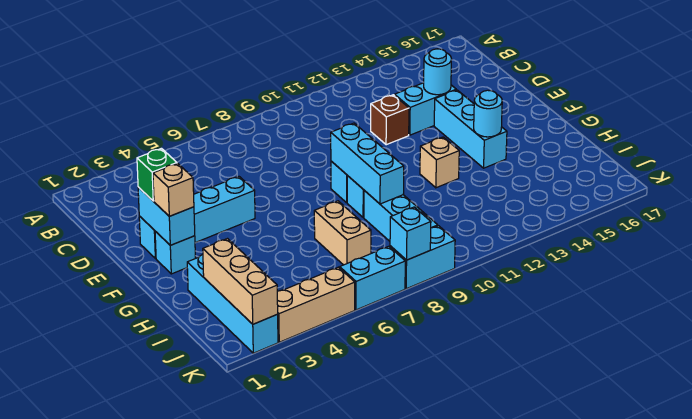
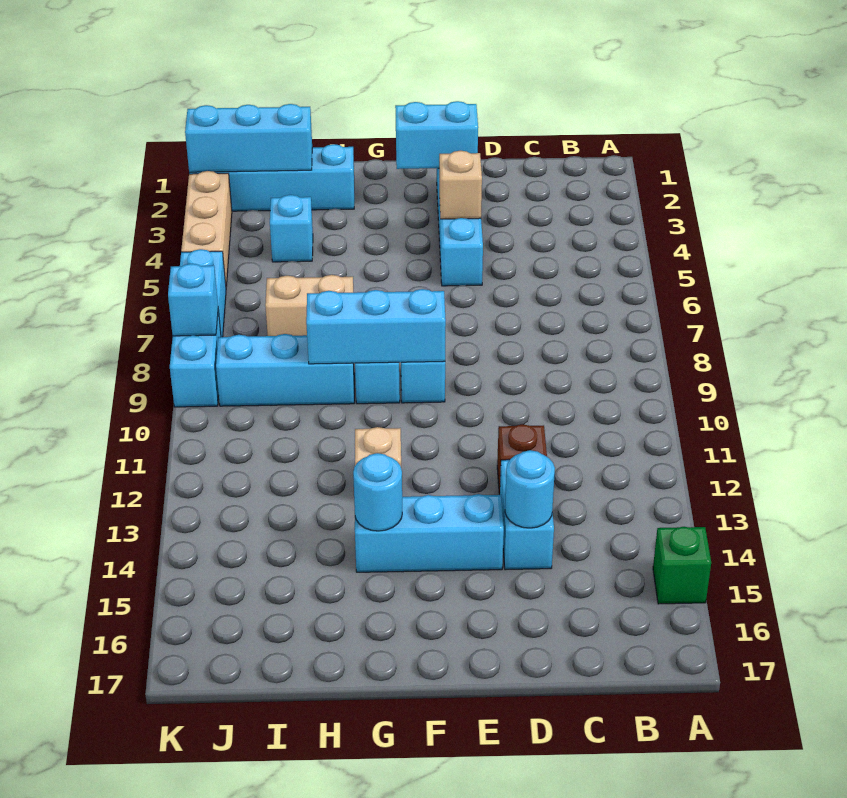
green brick E2 level 3 -> green brick A15 level 1
cyan brick F2 level 1 -> cyan brick I4 level 1
tan brick F2 level 3 -> tan brick E4 level 2
tan brick I2:K2 level 2 -> cyan brick I2:K2 level 2

